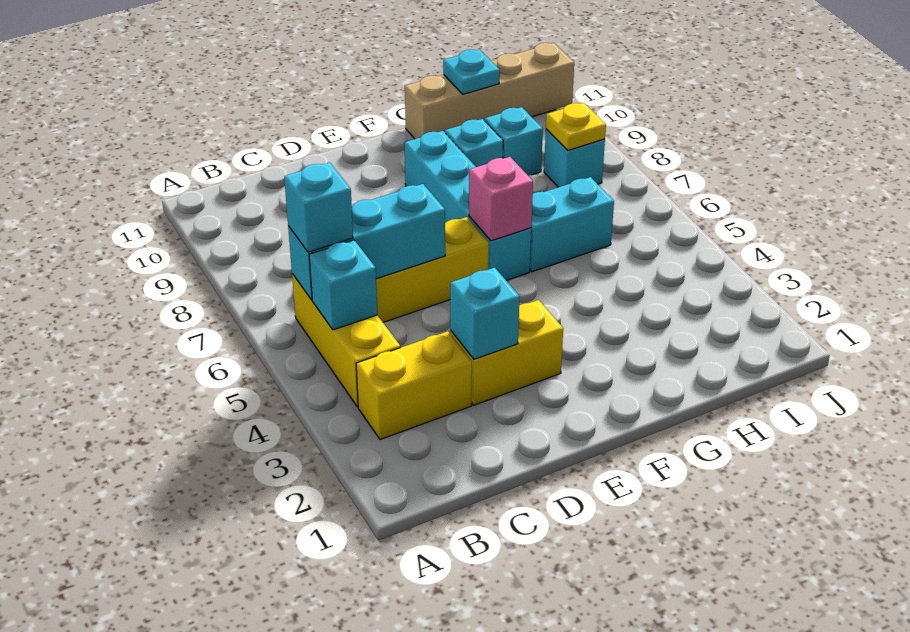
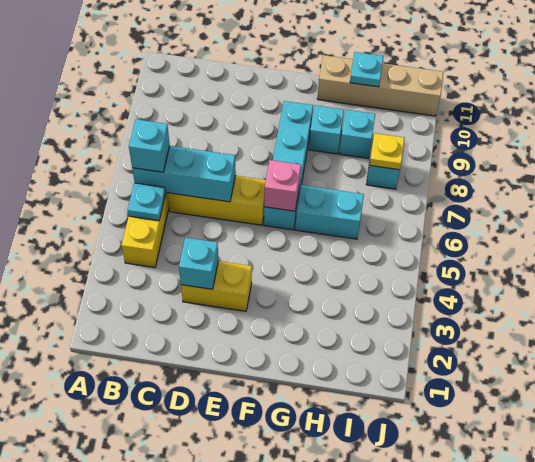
yellow brick B3:C3 level 1 -> none
cyan brick B5 level 2 -> cyan plate B5 level 2

